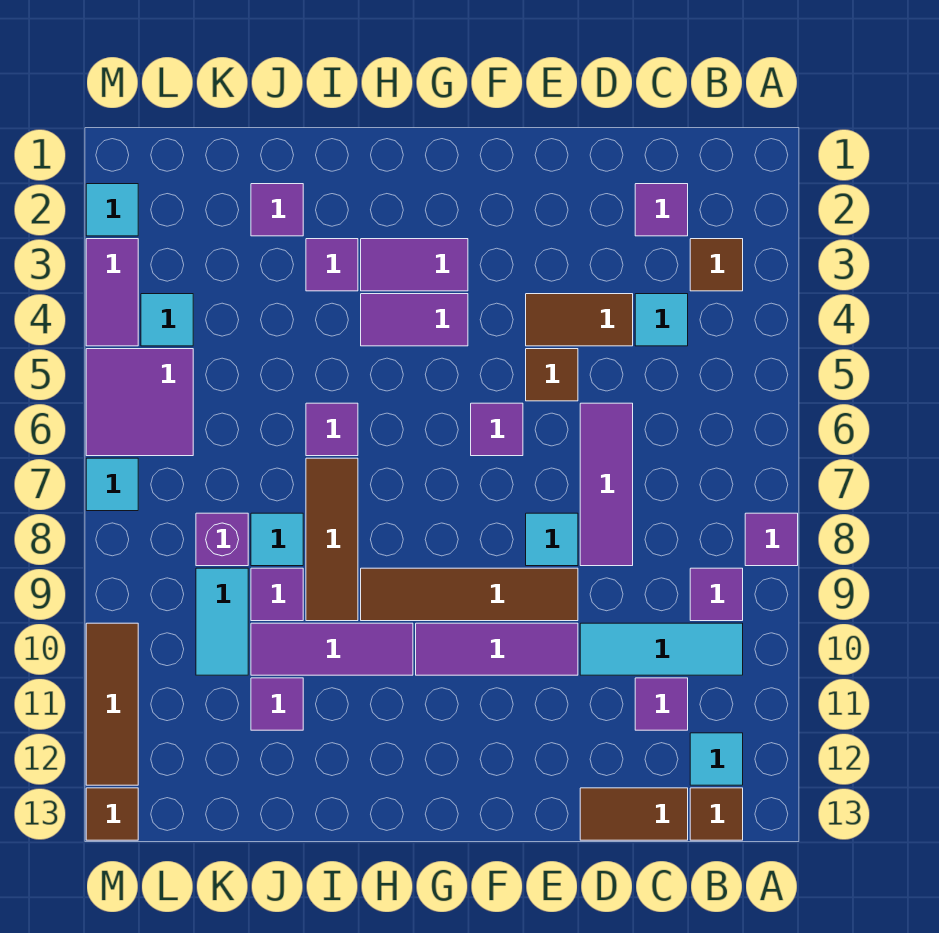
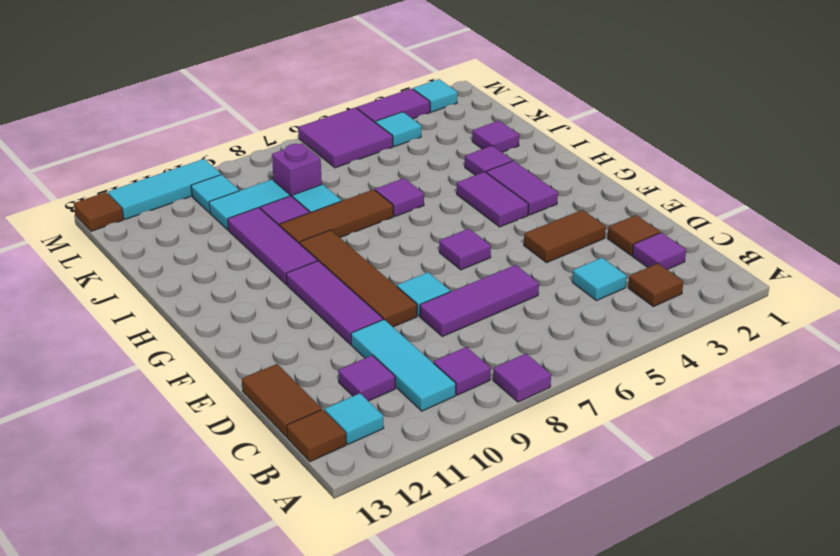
brown tile D4:E4 level 1 -> brown tile E3:E4 level 1
brown tile E5 level 1 -> brown tile D2 level 1
purple tile J11 level 1 -> none
cyan tile M7 level 1 -> cyan tile L10 level 1
brown tile M10:M12 level 1 -> cyan tile M10:M12 level 1

